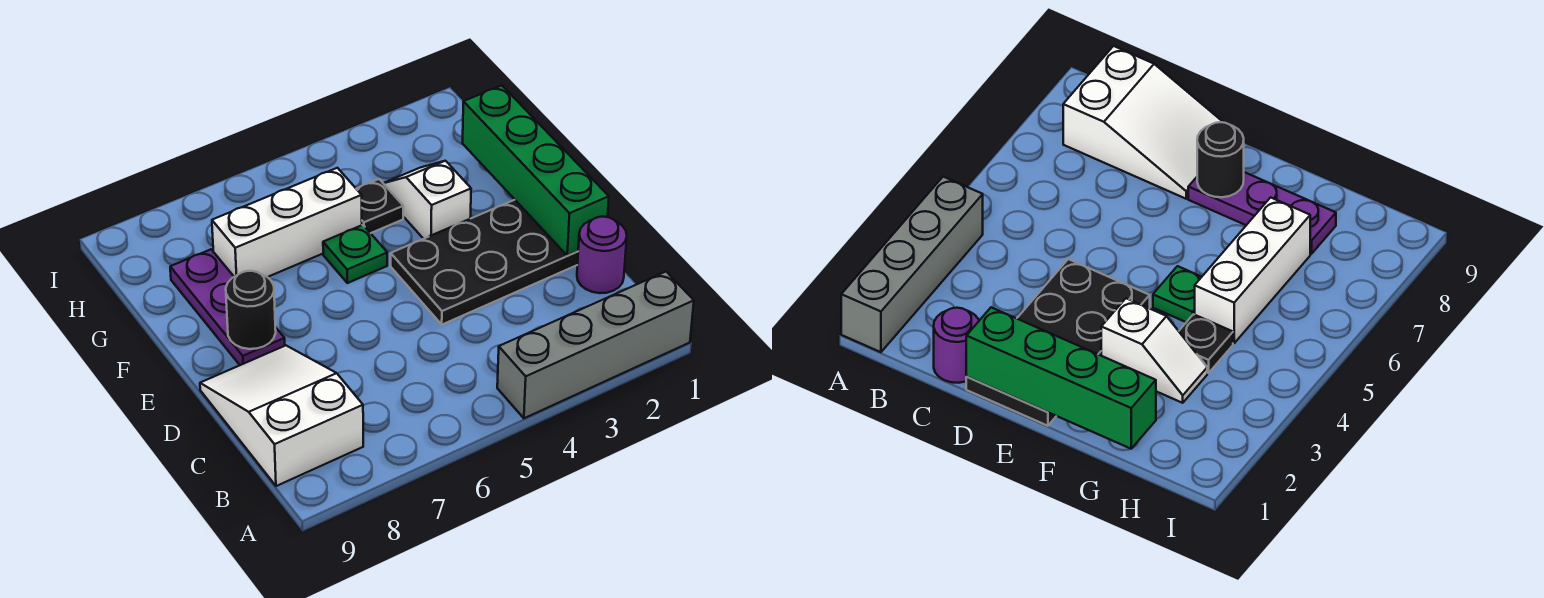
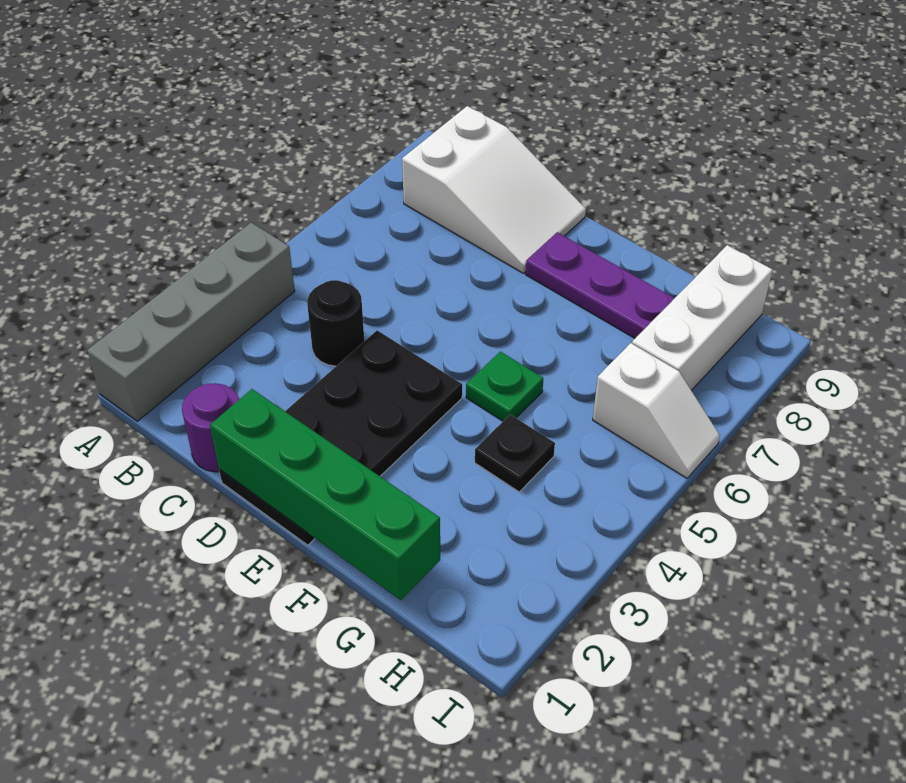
black round brick E8 level 2 -> black round brick C4 level 1
white slope F3:G3 level 1 top F -> white slope H6:I6 level 1 top H
white brick G5:G7 level 1 -> white brick H7:H9 level 1

